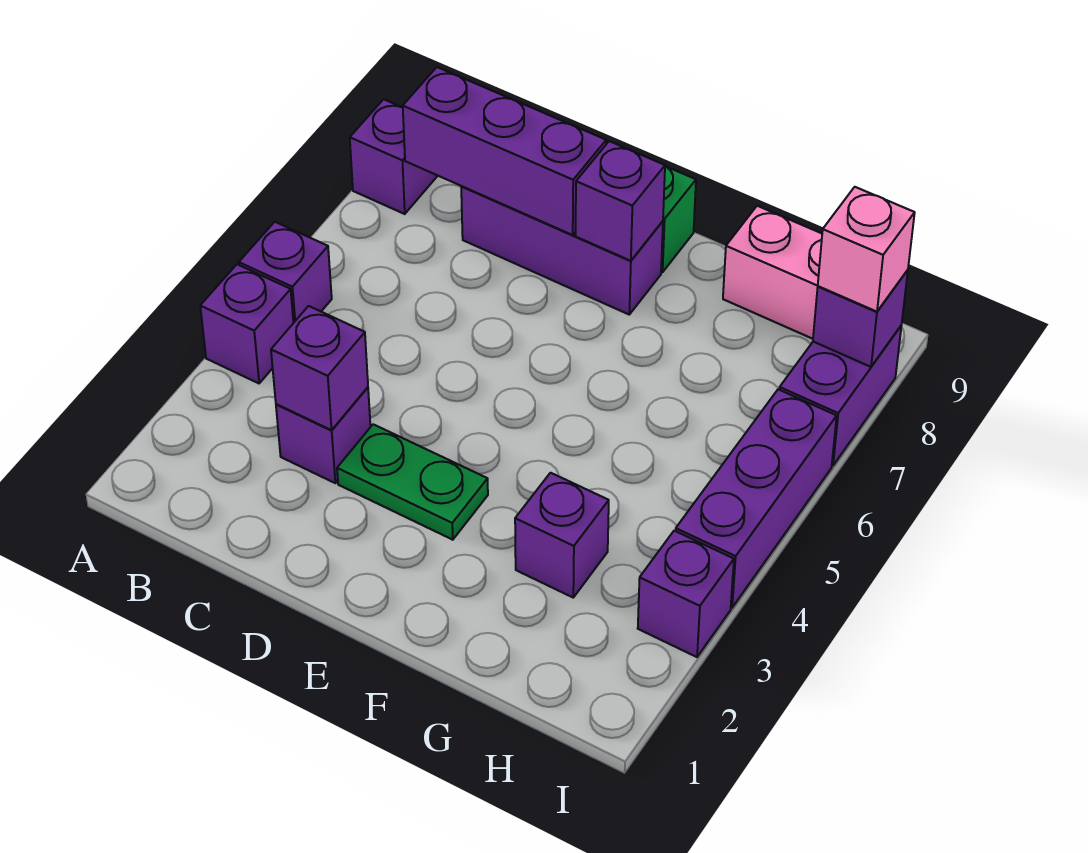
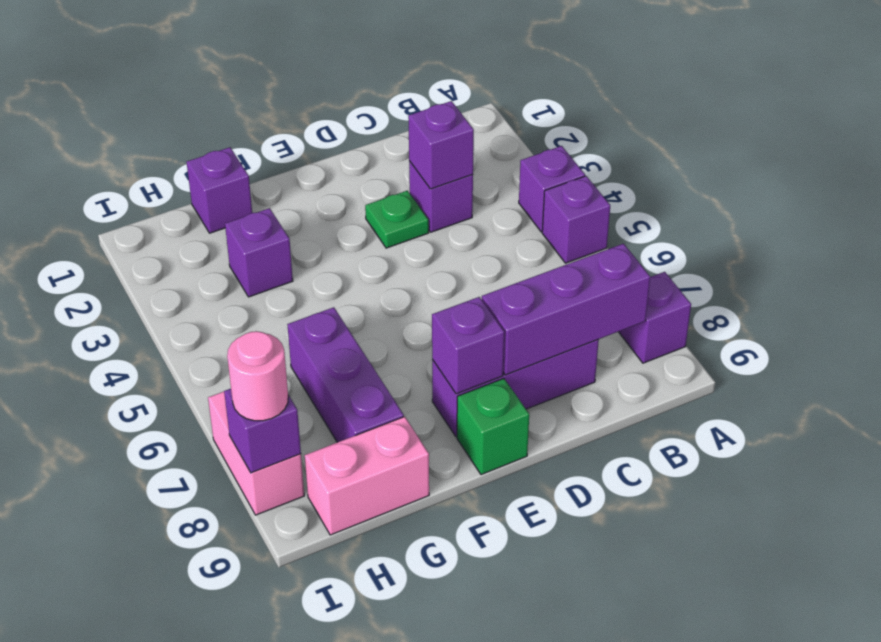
green plate D3:E3 level 1 -> green plate D3 level 1
purple brick I3 level 1 -> purple brick G1 level 1
purple brick I4:I6 level 1 -> purple brick G6:G8 level 1
purple brick I7:I8 level 1 -> pink brick I7:I8 level 1
pink brick I8 level 3 -> pink round brick I8 level 3

